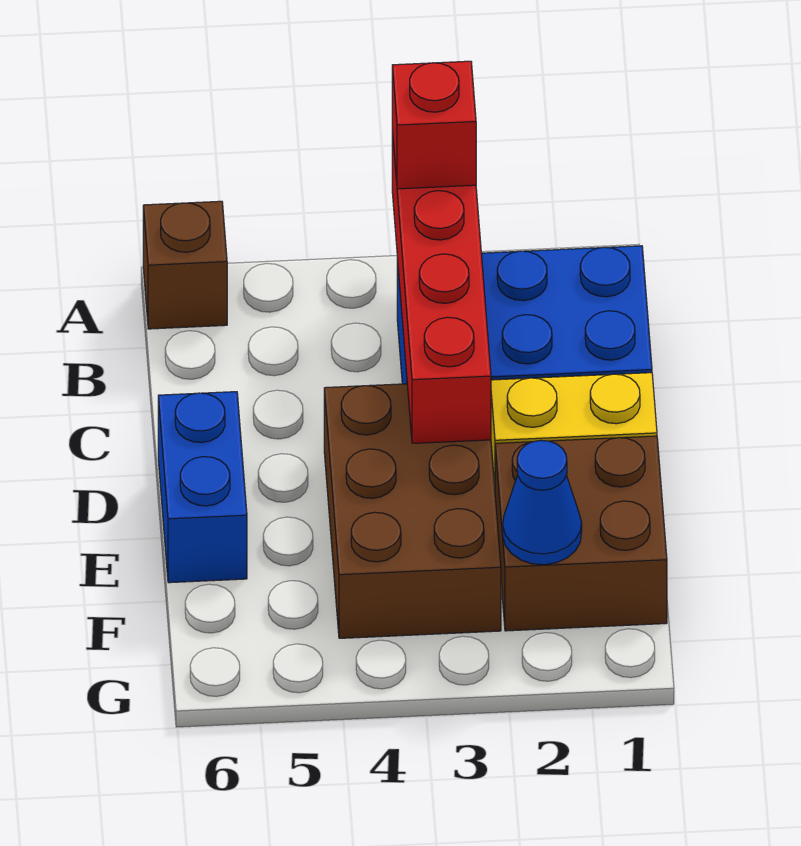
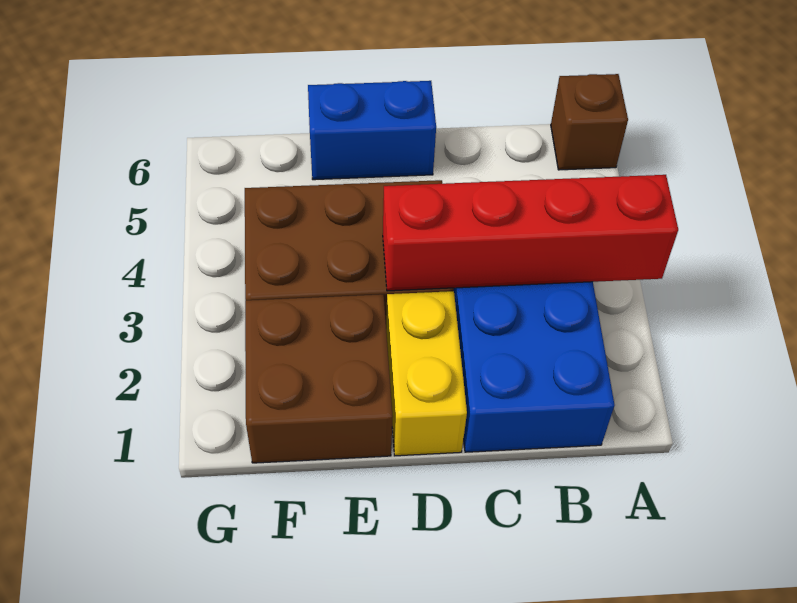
red brick A3 level 3 -> none
blue cone F2 level 2 -> none

